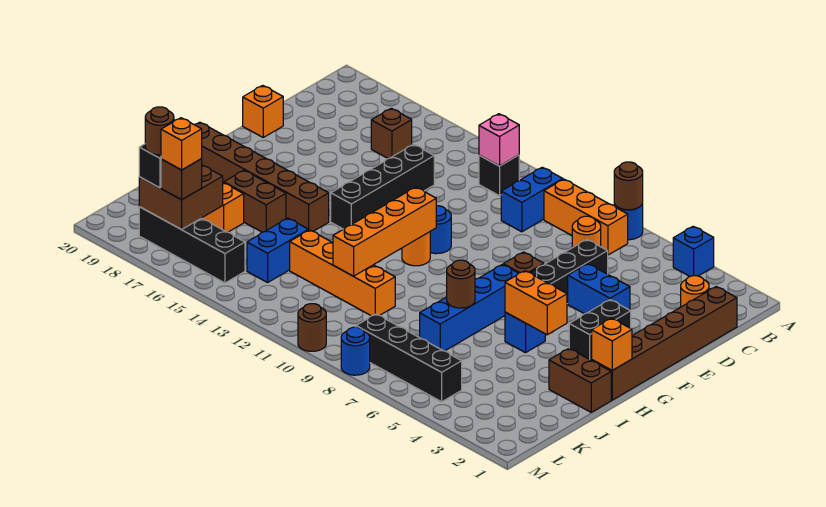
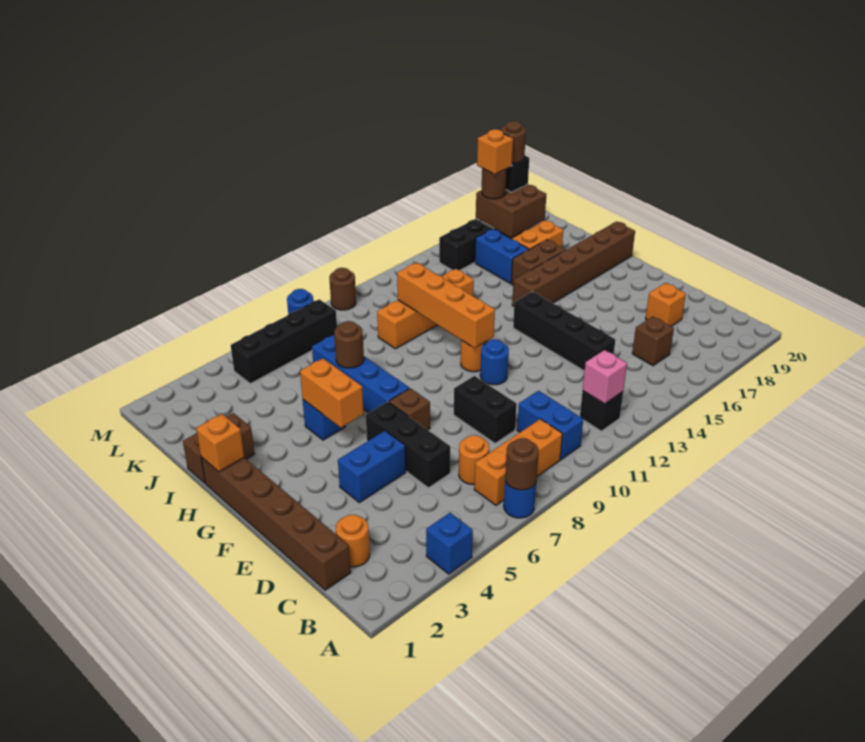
orange brick E20 level 1 -> orange brick D18 level 1
black brick F3:G3 level 1 -> black brick D9:E9 level 1
orange brick H4:H5 level 2 -> orange brick G5:H5 level 2
blue brick J14:K14 level 1 -> blue brick J16:K16 level 1
brown brick L17 level 3 -> brown round brick L17 level 3

